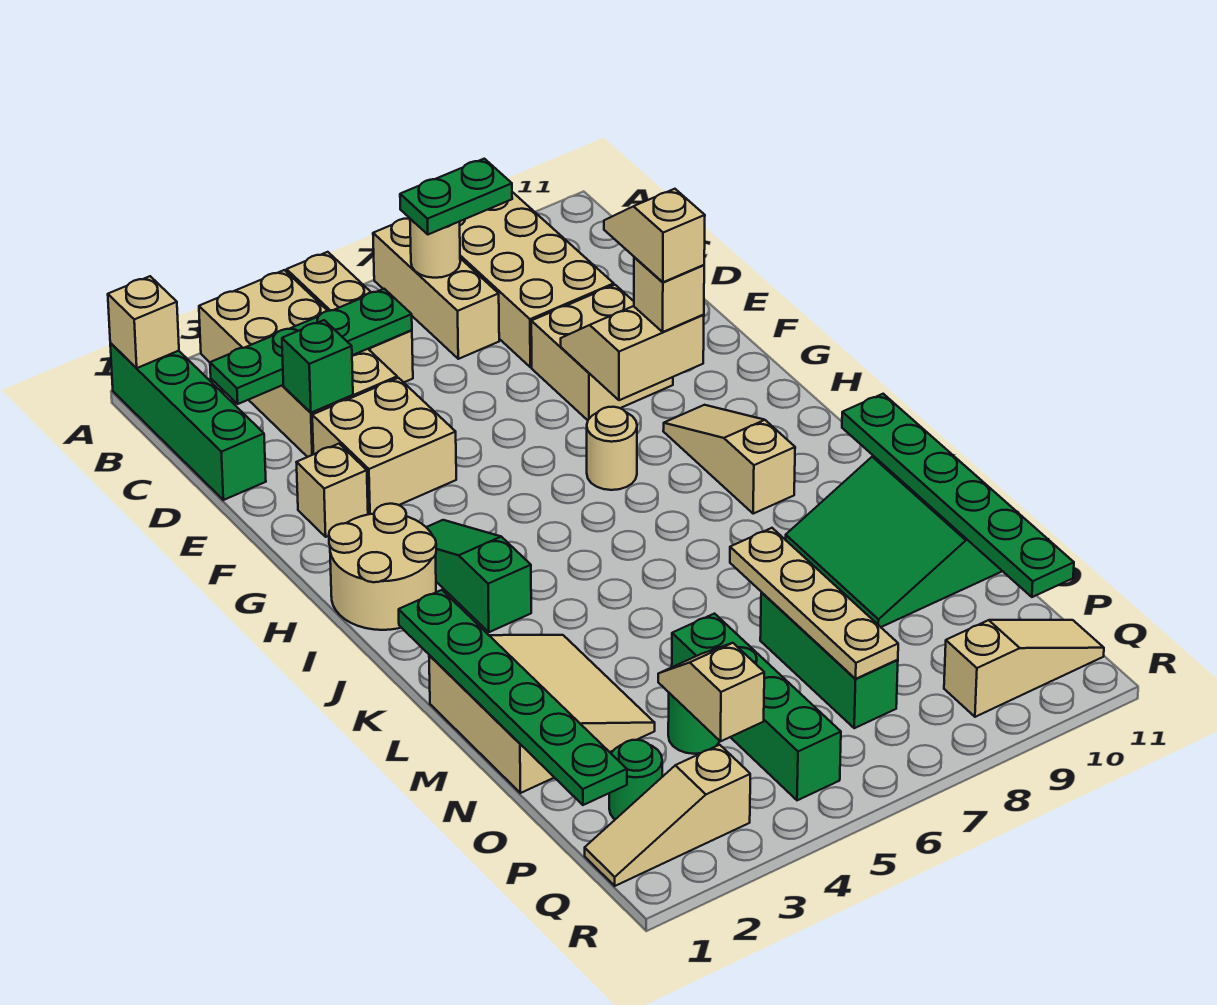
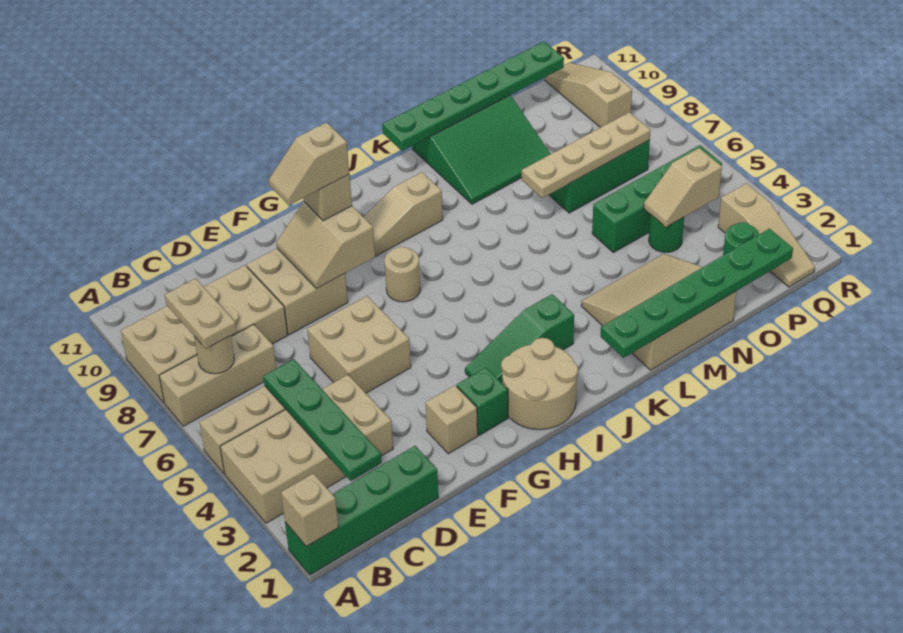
green plate B7:B8 level 3 -> tan plate B7:B8 level 3
green brick D3 level 2 -> green brick G2 level 1
tan brick E3:F4 level 1 -> tan brick E5:F6 level 1

